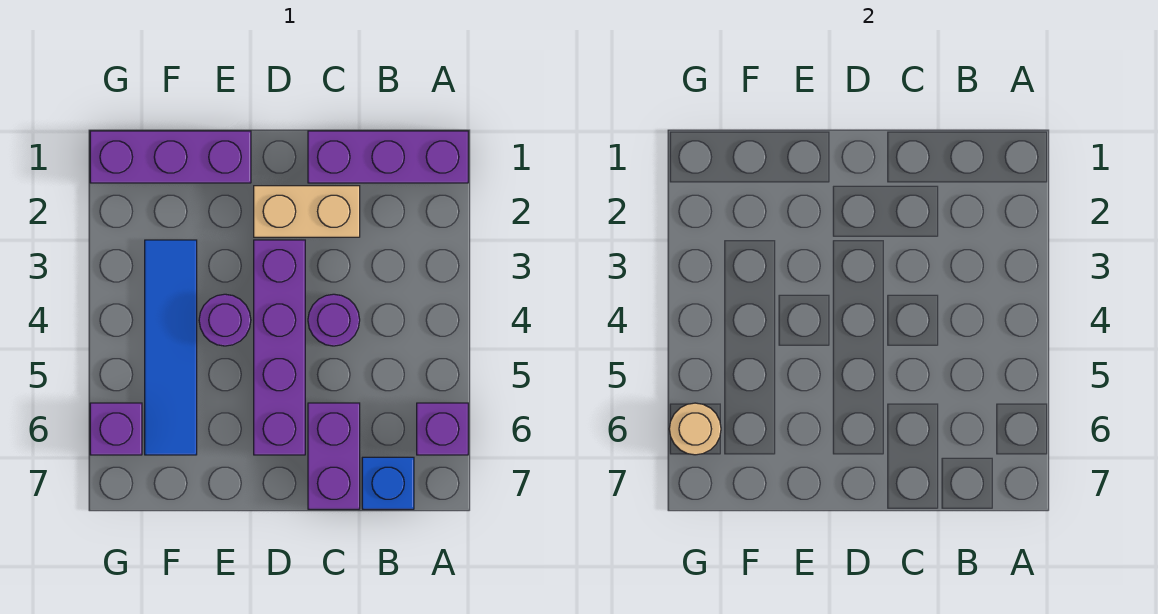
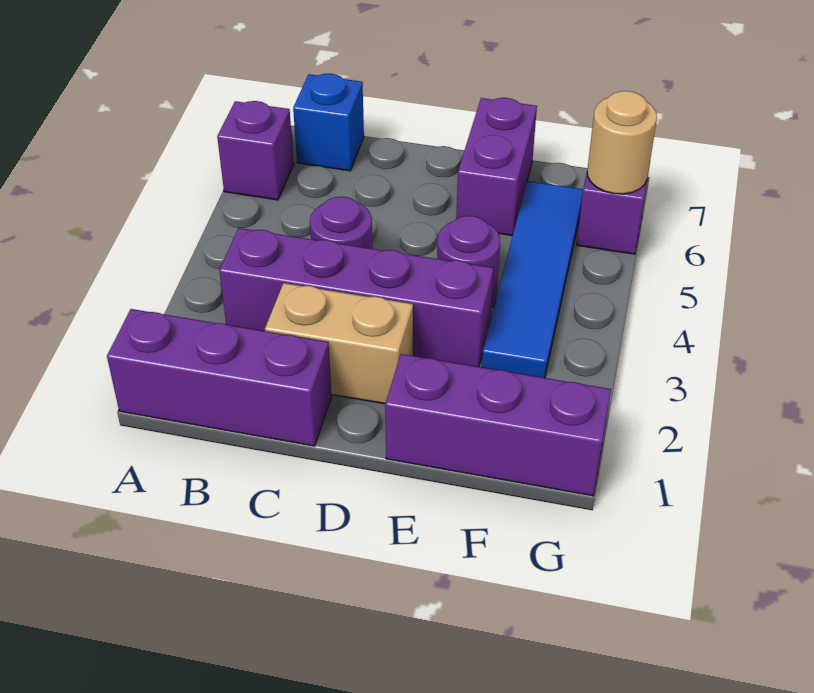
purple brick C6:C7 level 1 -> purple brick E6:E7 level 1
purple brick D3:D6 level 1 -> purple brick B3:E3 level 1

